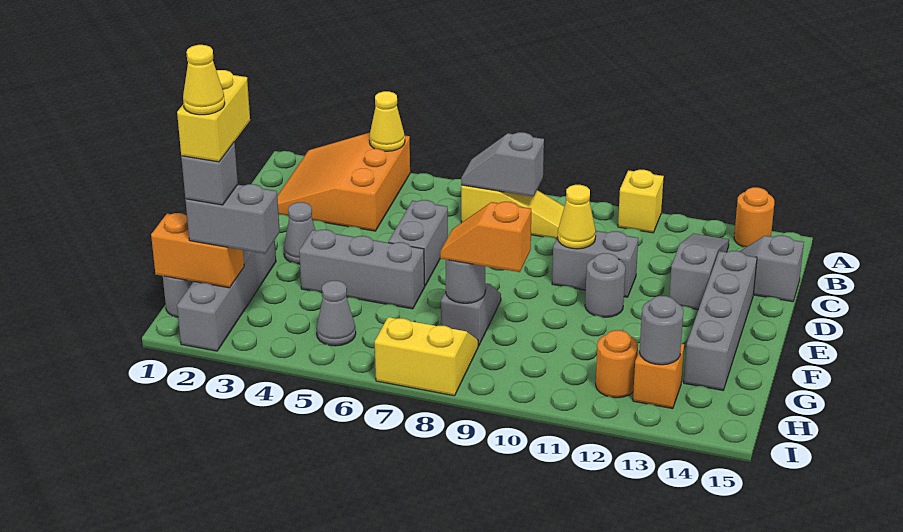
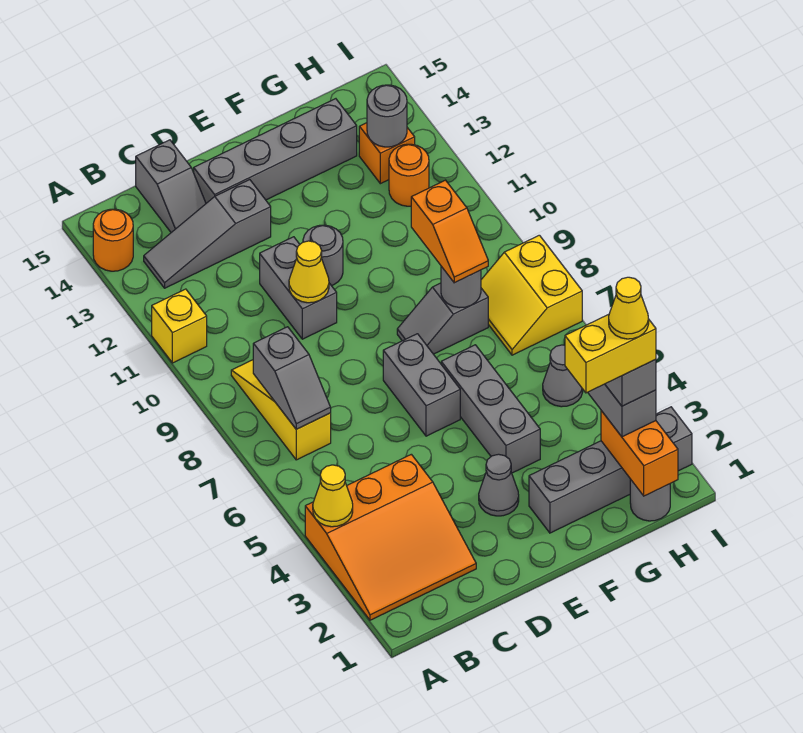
grey brick D6:E6 level 1 -> grey brick E6:E7 level 1

